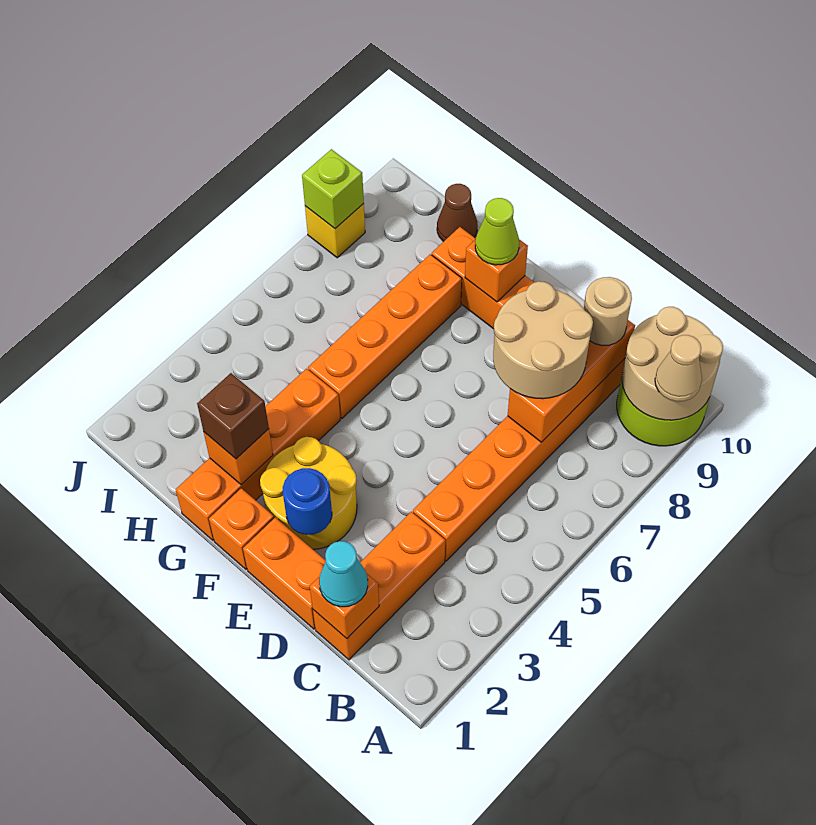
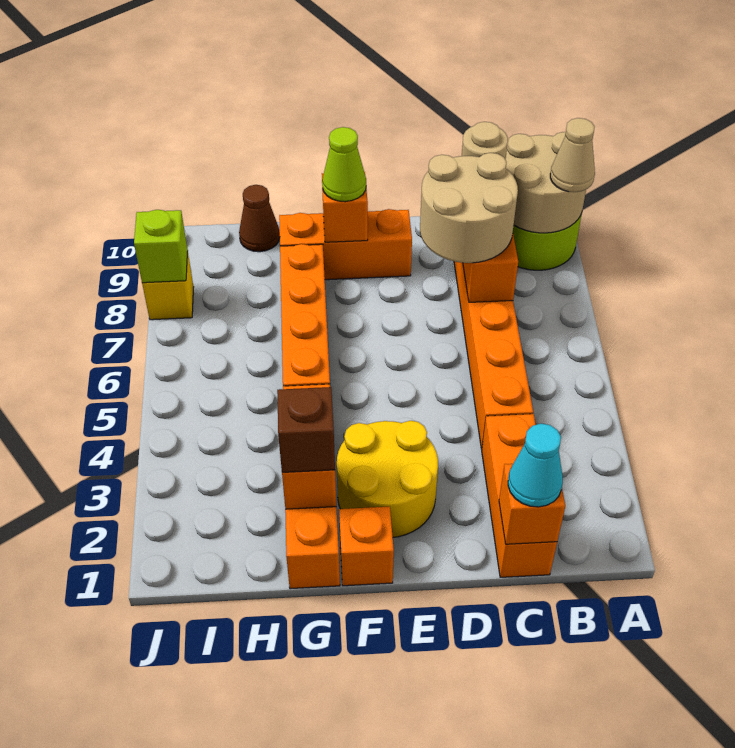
orange brick D1:E1 level 1 -> none
blue round brick E2 level 2 -> none

